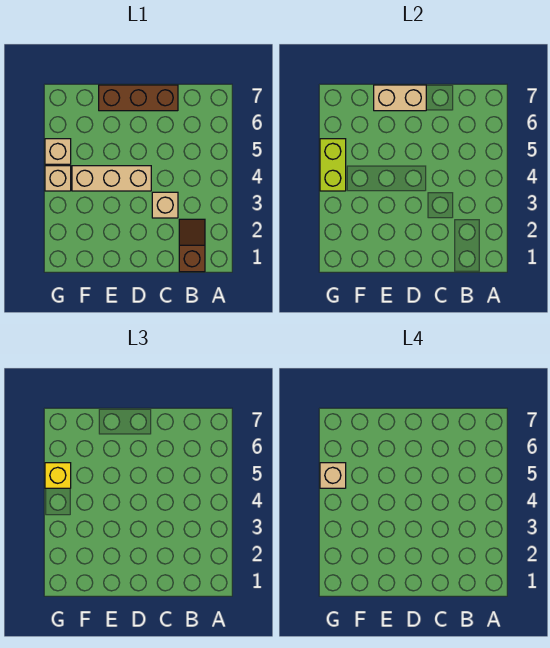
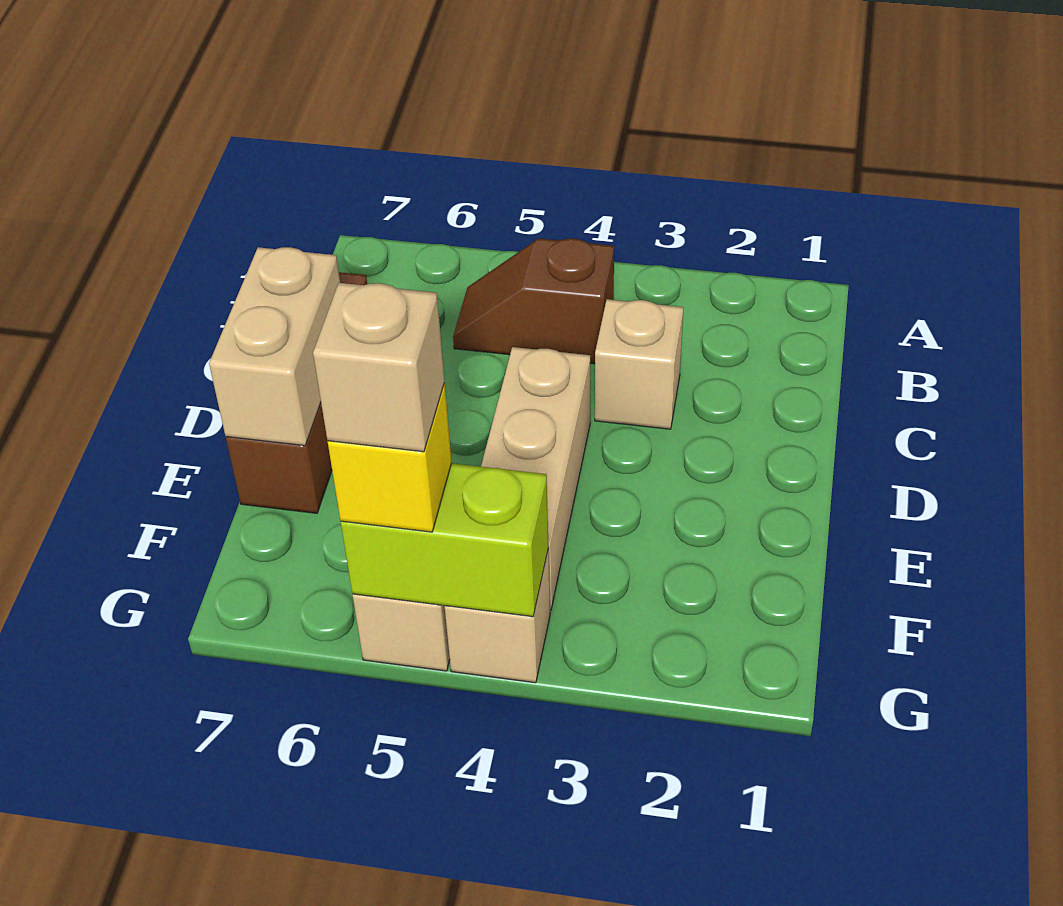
brown slope B1:B2 level 1 top 1 -> brown slope B4:B5 level 1 top 4

